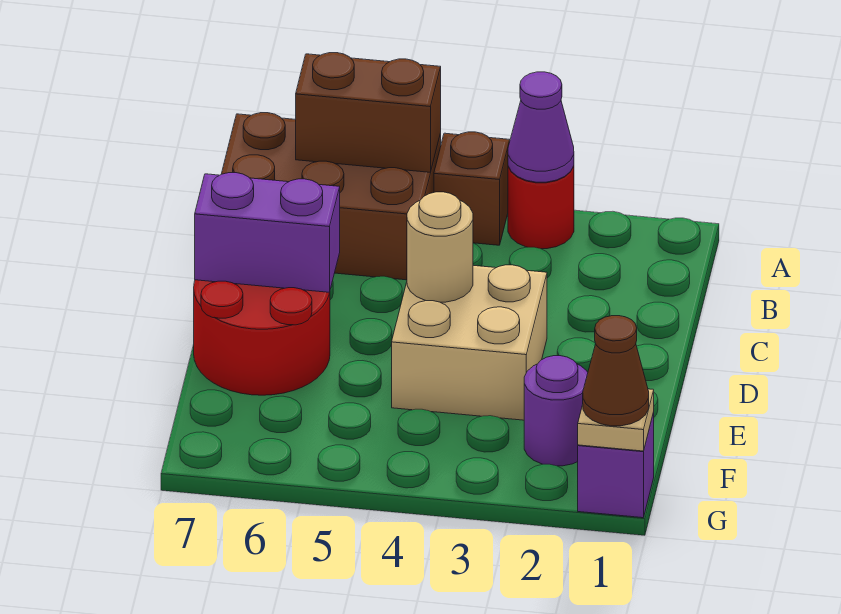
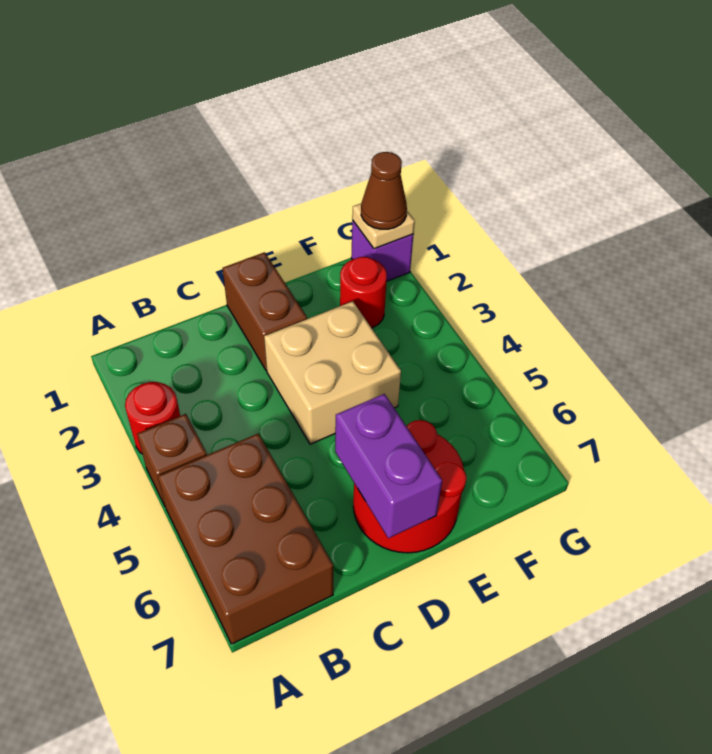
purple cone A3 level 2 -> none
brown brick A5:A6 level 2 -> brown brick D1:D2 level 1
tan round brick D4 level 2 -> none
purple round brick F2 level 1 -> red round brick F2 level 1

